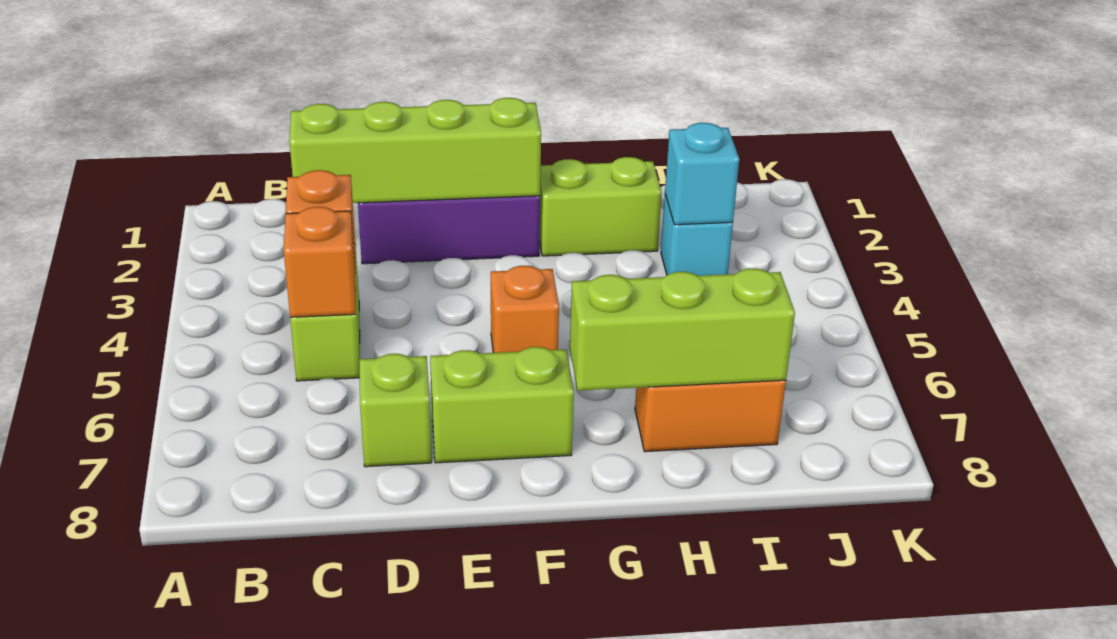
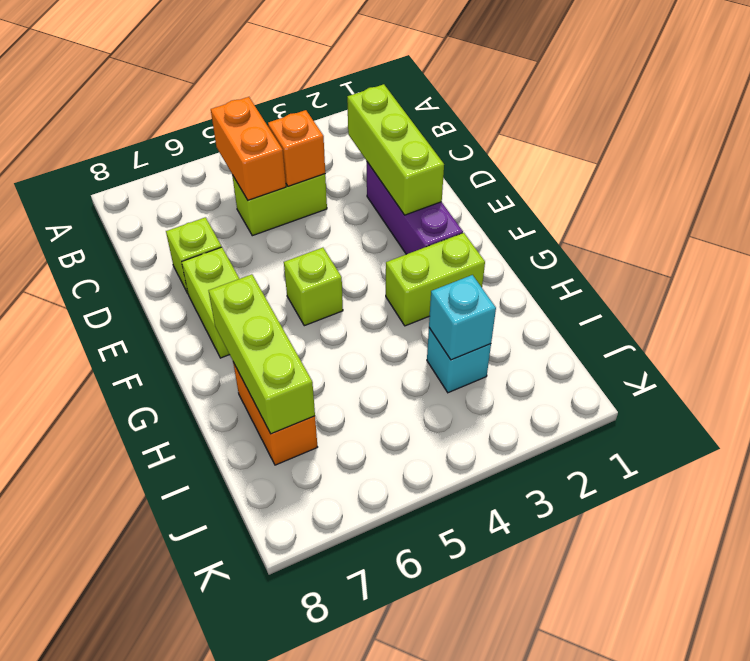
lime brick C2:F2 level 2 -> lime brick C2:E2 level 2
orange brick C5 level 2 -> orange brick B5:C5 level 2
orange brick F5 level 1 -> lime brick F5 level 1
lime brick G2:H2 level 1 -> lime brick G2:G3 level 1

